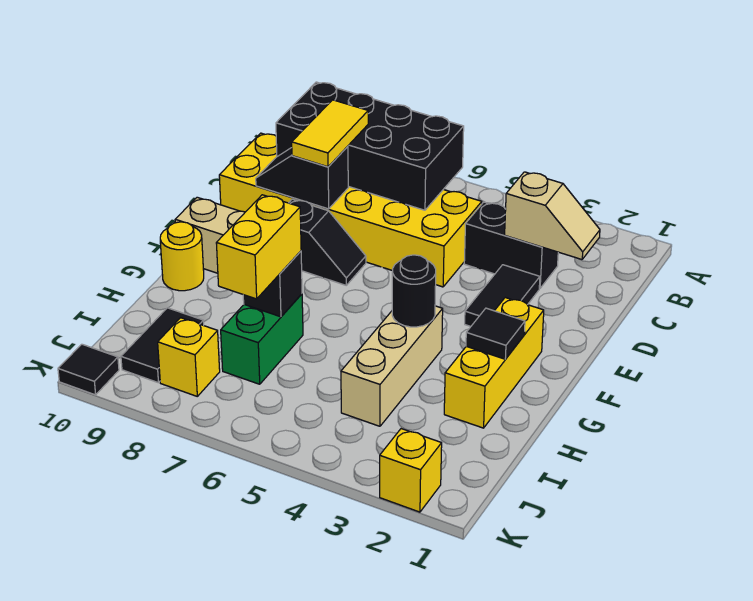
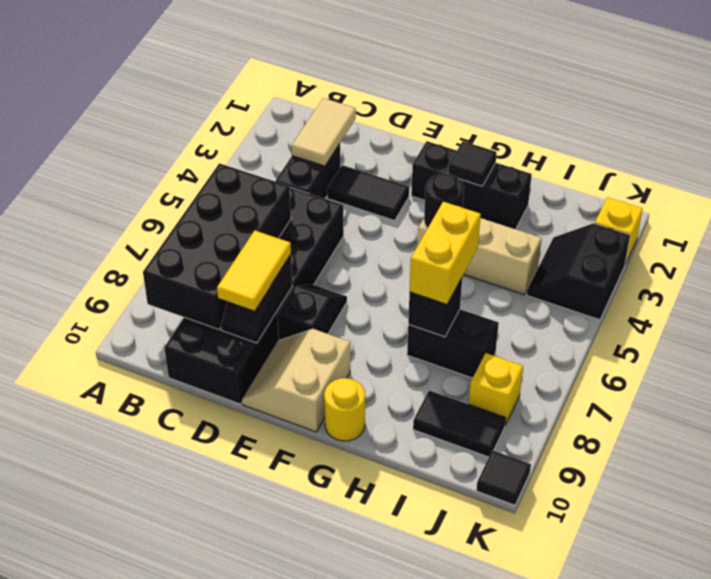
tan slope C2:C3 level 2 top 3 -> tan tile C2:C3 level 2
yellow brick C5:D10 level 1 -> black brick C5:D10 level 1
yellow tile C8:D8 level 3 -> yellow tile D8:D9 level 3
yellow brick F2:H2 level 1 -> black brick F2:H2 level 1
green brick H7:I7 level 1 -> black brick H7:I7 level 1
yellow brick H7:I7 level 3 -> yellow brick H6:H7 level 3
none -> black slope J3:K4 level 1 top K

